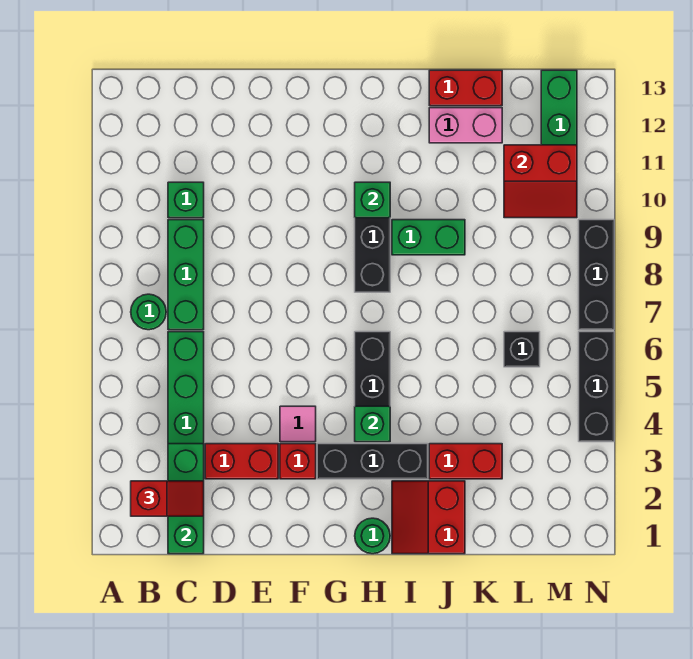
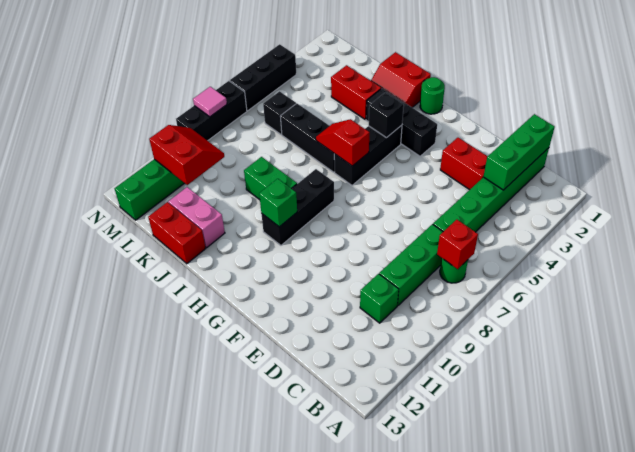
red slope B2:C2 level 3 top B -> red slope H6:I6 level 2 top H
red brick F3 level 1 -> red brick B7 level 2
pink tile F4 level 1 -> pink tile N8 level 2
green brick H4 level 2 -> black brick H4 level 2
red slope I1:J2 level 1 top J -> red slope I1:J2 level 1 top 1
none -> black brick I6:K6 level 1

